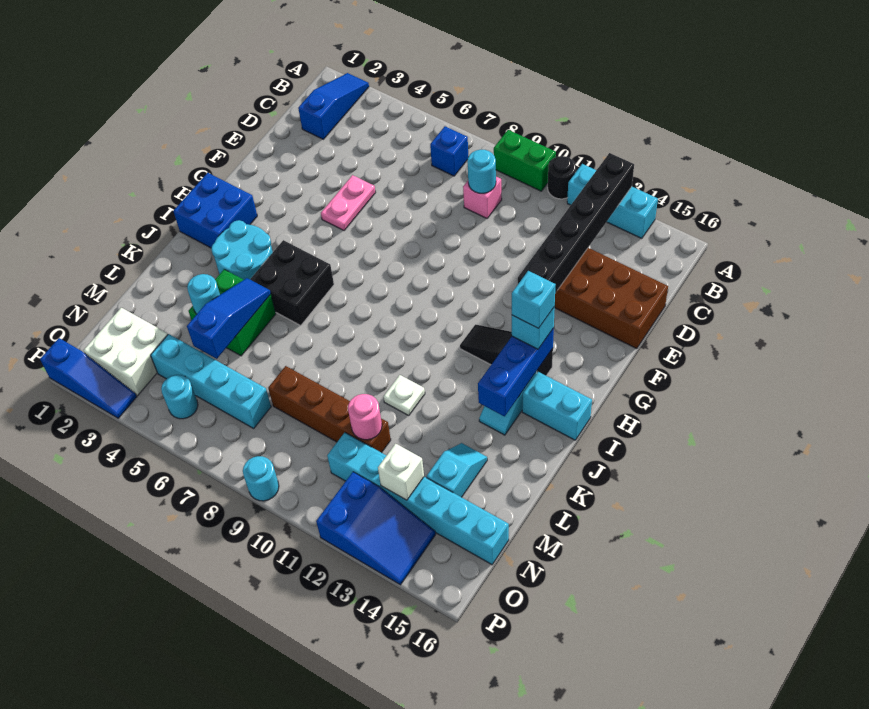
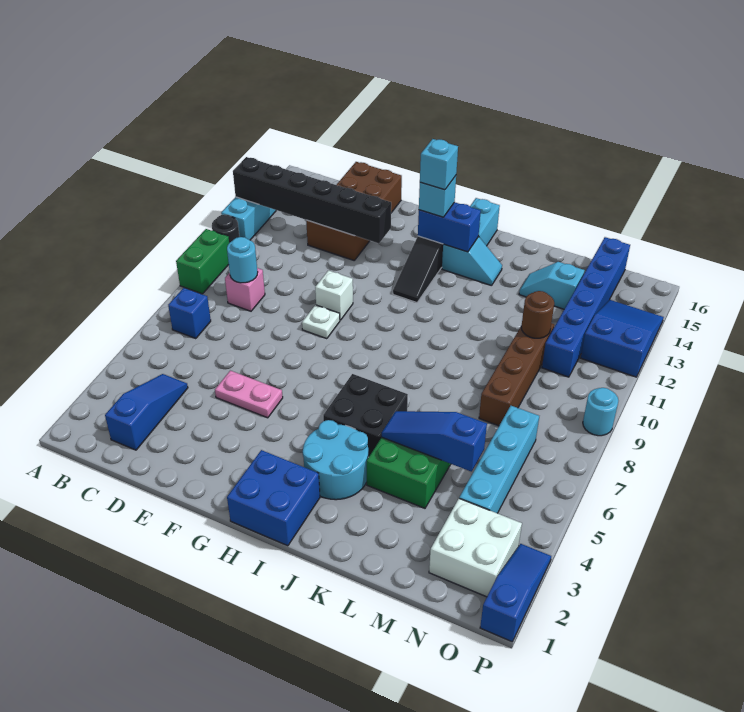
blue slope A2:C2 level 1 top C -> blue slope C2:C4 level 1 top 2
blue brick H14:J14 level 2 -> blue brick H14:I14 level 2
white plate K11 level 1 -> white plate F9 level 1
cyan round brick L4 level 2 -> none
pink round brick M11 level 2 -> brown round brick M11 level 2
cyan brick N11:N16 level 1 -> blue brick N11:N16 level 1
white brick N13 level 2 -> white brick F10 level 1
cyan round brick O5 level 1 -> none

